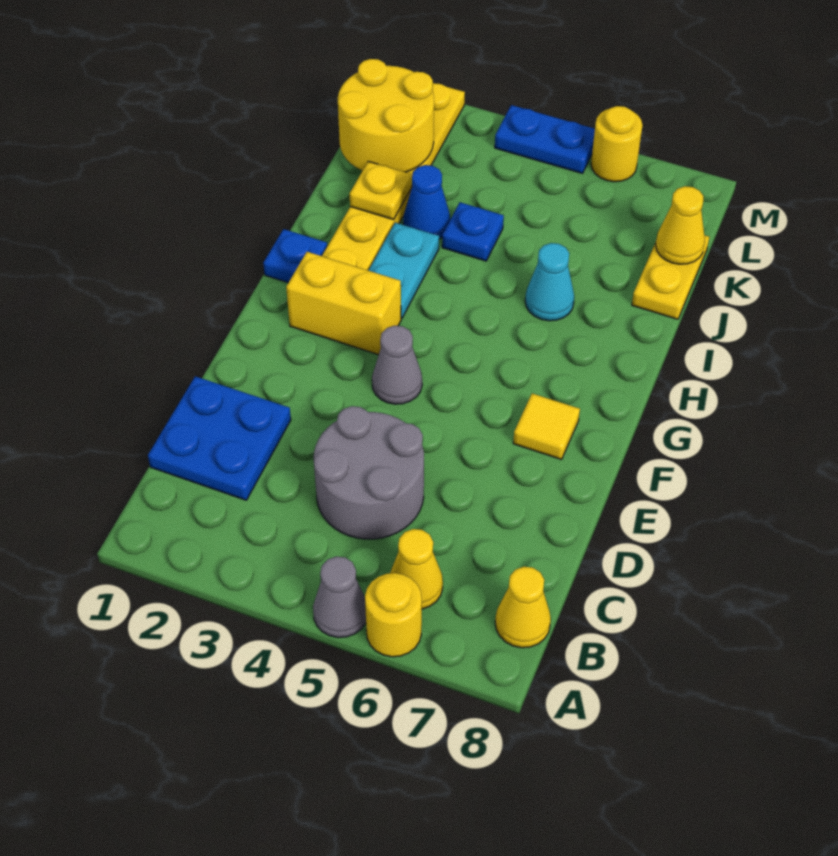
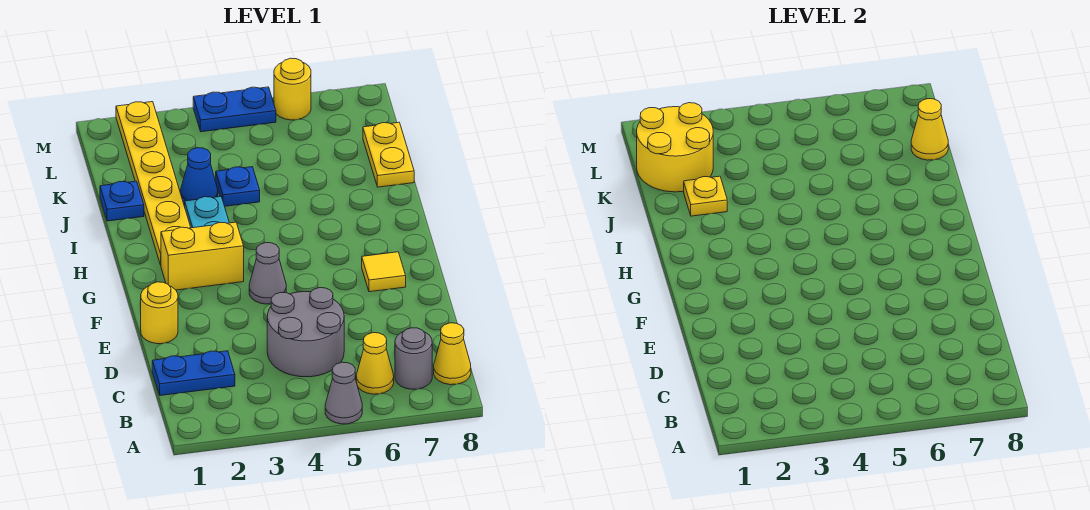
yellow round brick A6 level 1 -> yellow round brick E1 level 1
none -> grey round brick B7 level 1
blue plate C1:D2 level 1 -> blue plate C1:C2 level 1
blue plate H1 level 1 -> blue plate J1 level 1
cyan cone I6 level 1 -> none

